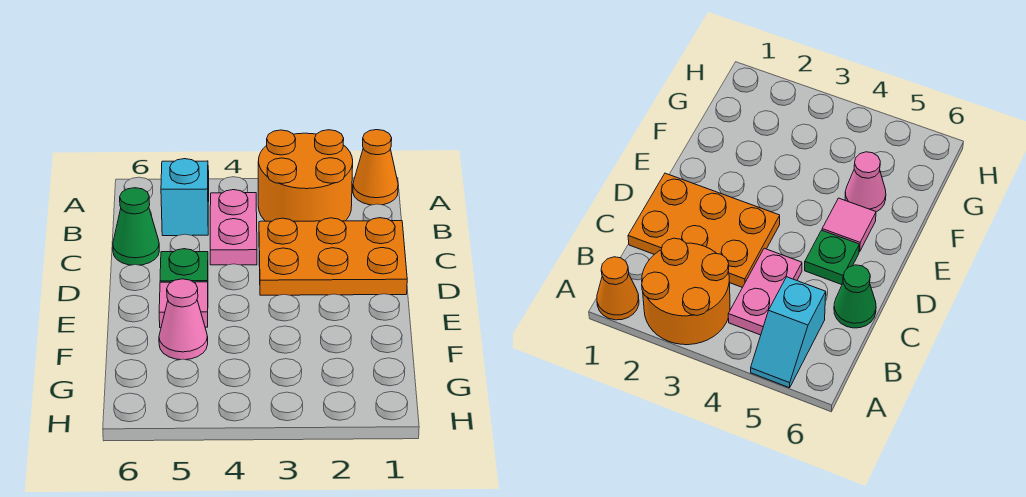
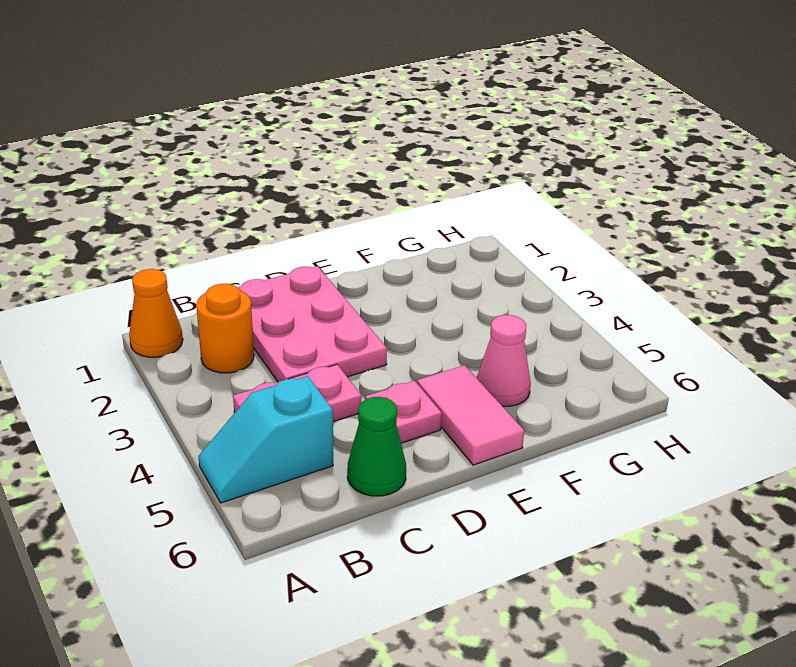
orange round brick A2:B3 level 1 -> orange round brick B2 level 1
orange plate C1:D3 level 1 -> pink plate C1:D3 level 1
green plate D5 level 1 -> pink plate D5 level 1
pink tile E5 level 1 -> pink tile E5:E6 level 1

